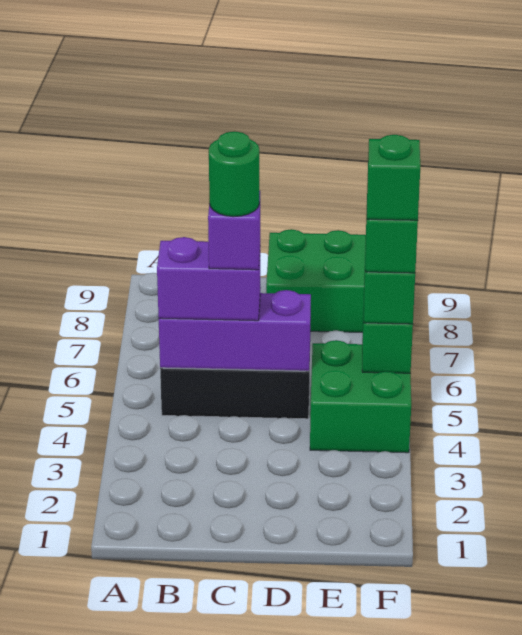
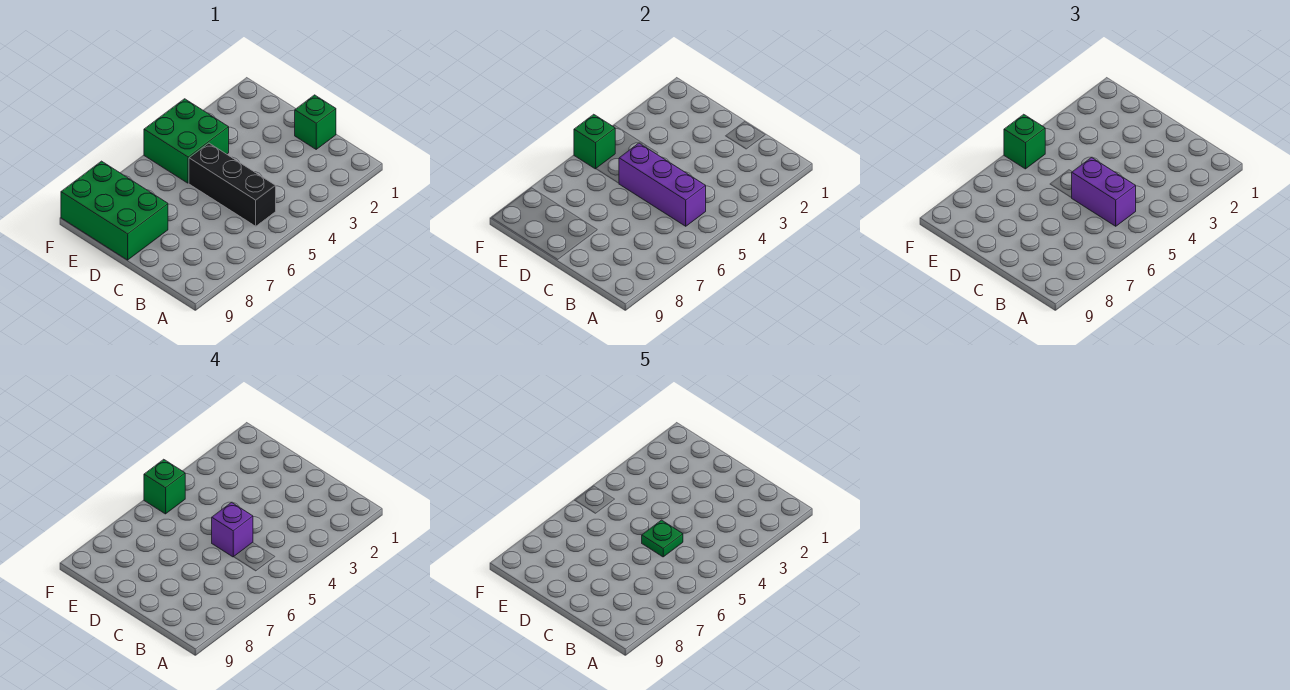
green round brick C5 level 5 -> green plate C5 level 5
green brick F5 level 5 -> green brick C1 level 1

